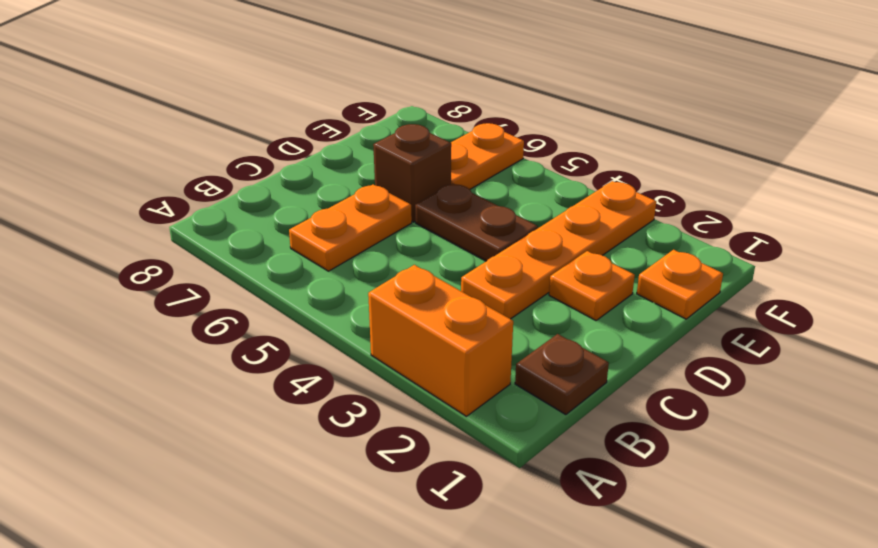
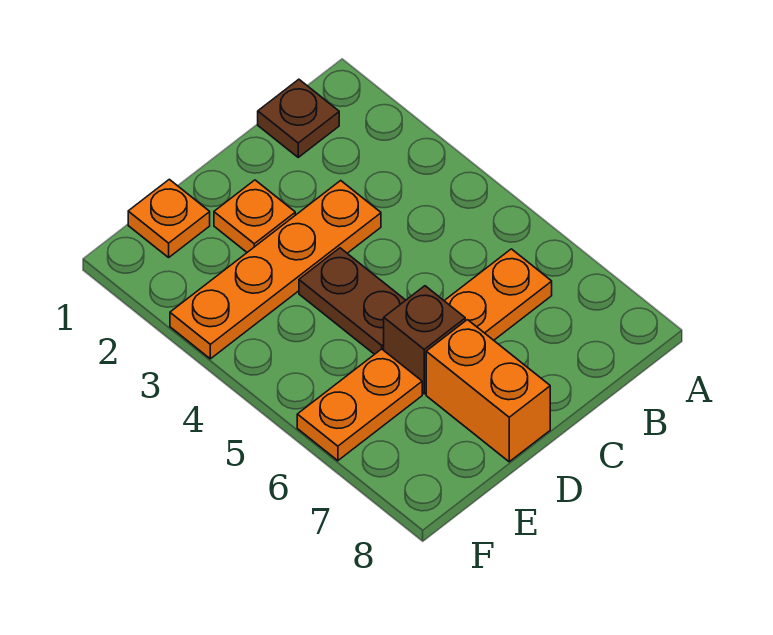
orange brick A2:A3 level 1 -> orange brick D7:D8 level 1

